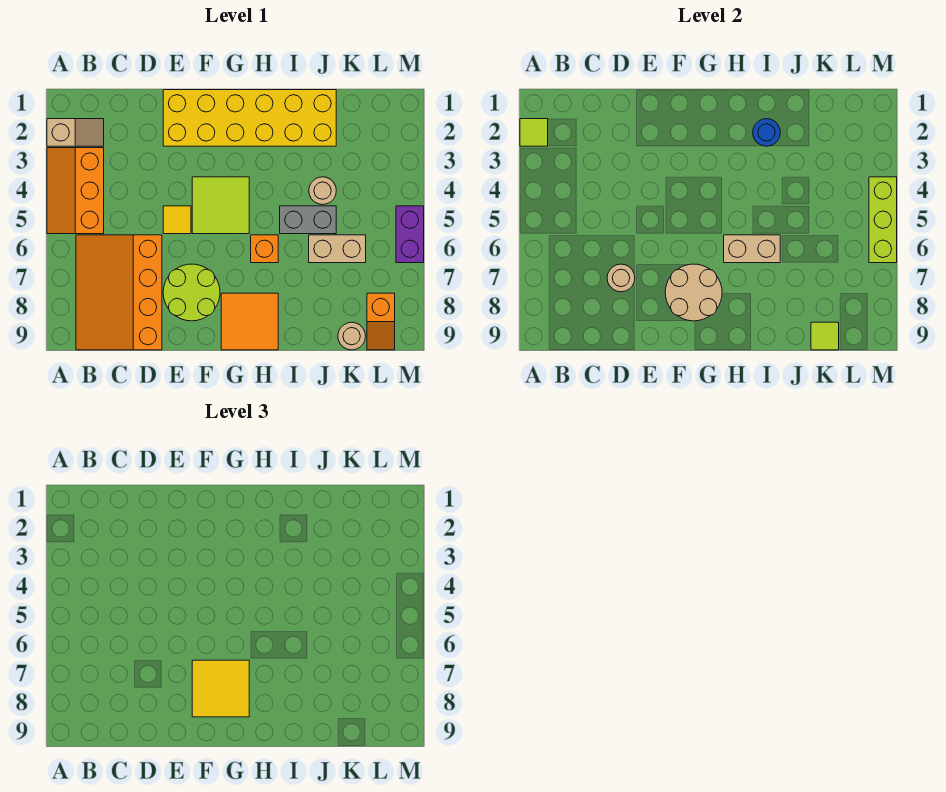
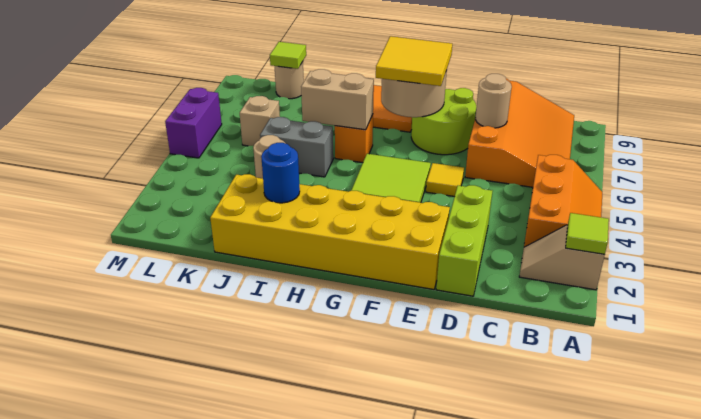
tan brick J6:K6 level 1 -> tan brick K6 level 1
orange slope L8:L9 level 1 top 8 -> none
lime brick M4:M6 level 2 -> lime brick D1:D3 level 1

